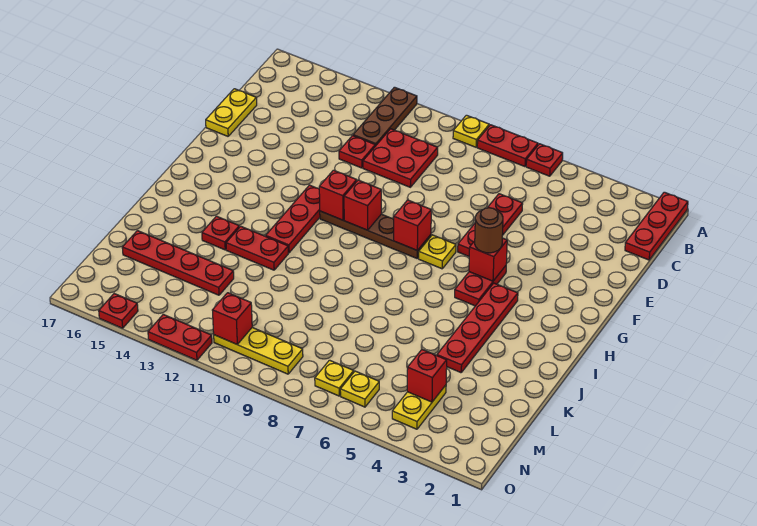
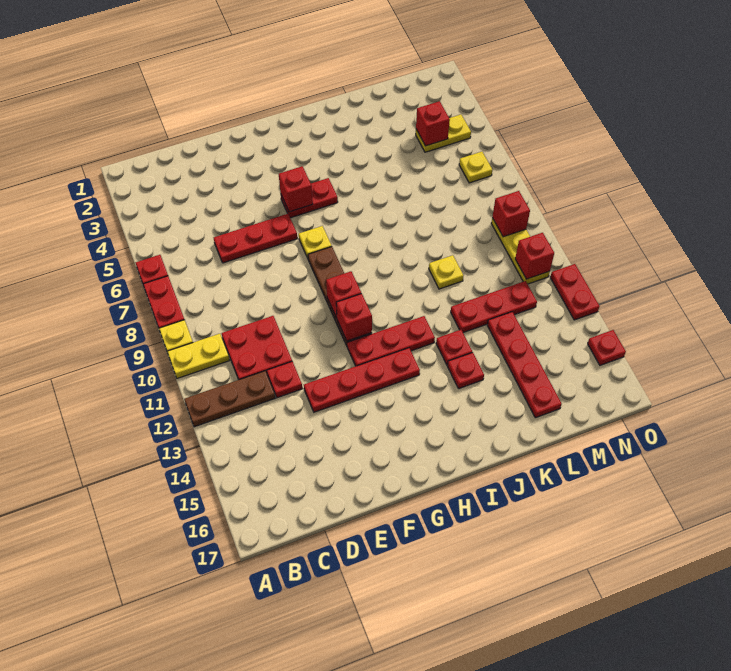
red plate A1:C1 level 1 -> red plate K12:M12 level 1
yellow plate D17:E17 level 1 -> yellow plate A10:B10 level 1
brown round brick G5 level 3 -> none
red brick G8 level 2 -> red brick N9 level 2
red plate H4:K4 level 1 -> red plate E13:H13 level 1
red plate J12:J13 level 1 -> red plate J13 level 1
yellow plate N7 level 1 -> yellow plate K10 level 1

